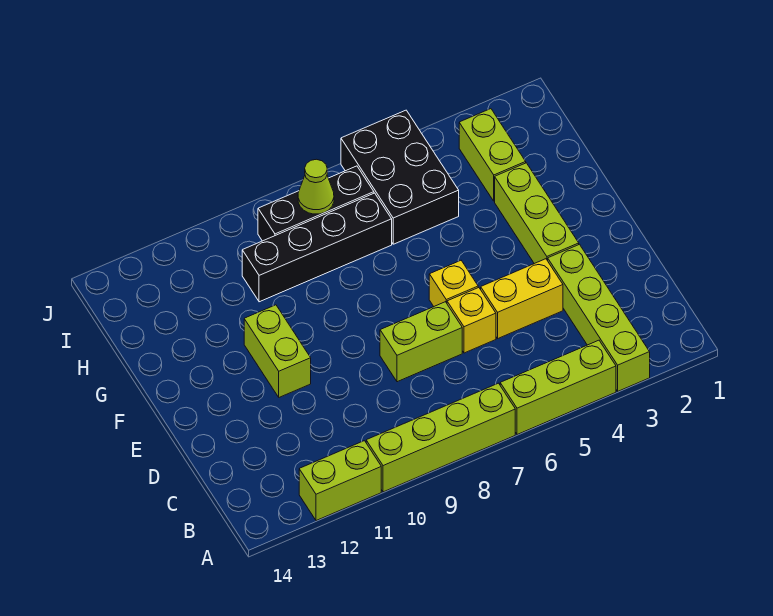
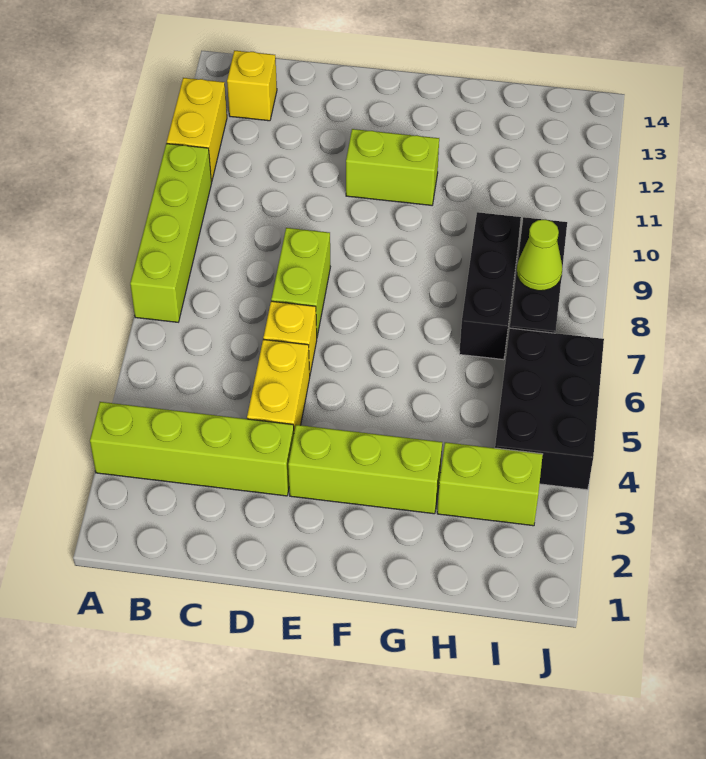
lime brick A4:A6 level 1 -> none
lime brick A11:A12 level 1 -> yellow brick A11:A12 level 1
yellow brick E6 level 1 -> yellow brick B13 level 1
black brick H5:J6 level 1 -> black brick I4:J6 level 1
black brick H7:H10 level 1 -> black brick H7:H9 level 1

